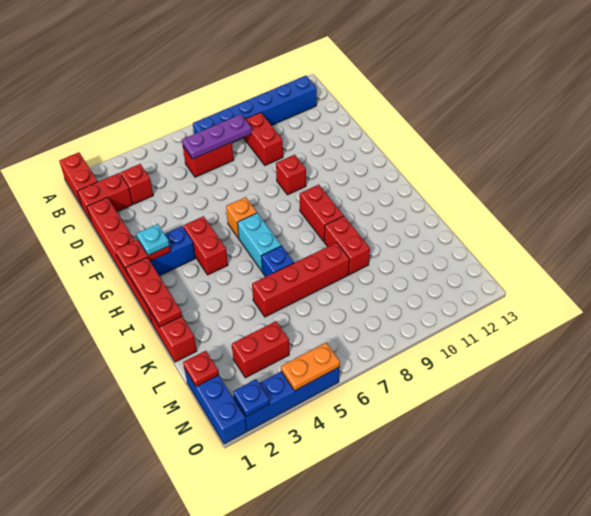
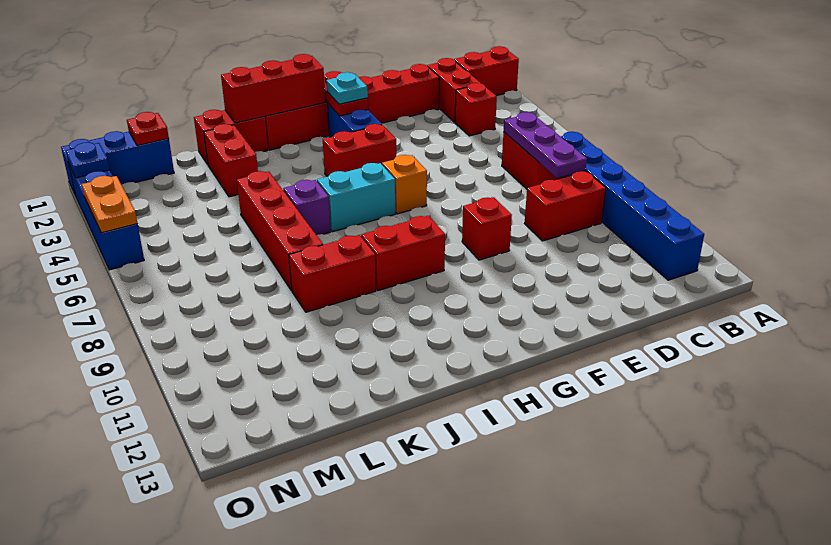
red plate H1:J1 level 2 -> red brick H1:J1 level 2
blue brick J6 level 1 -> purple brick J6 level 1
red brick M3:M4 level 1 -> red brick K2:K3 level 1

